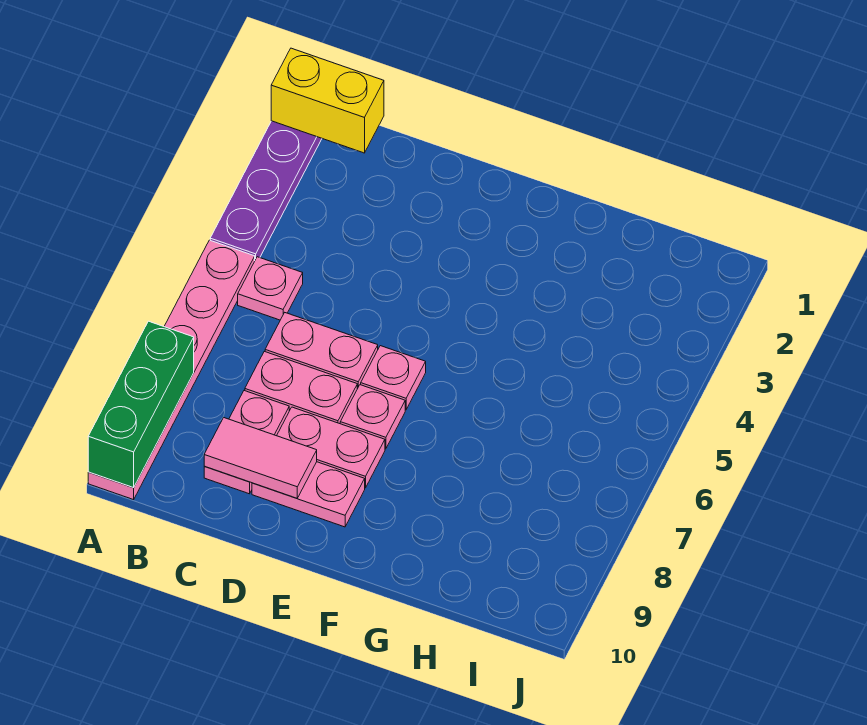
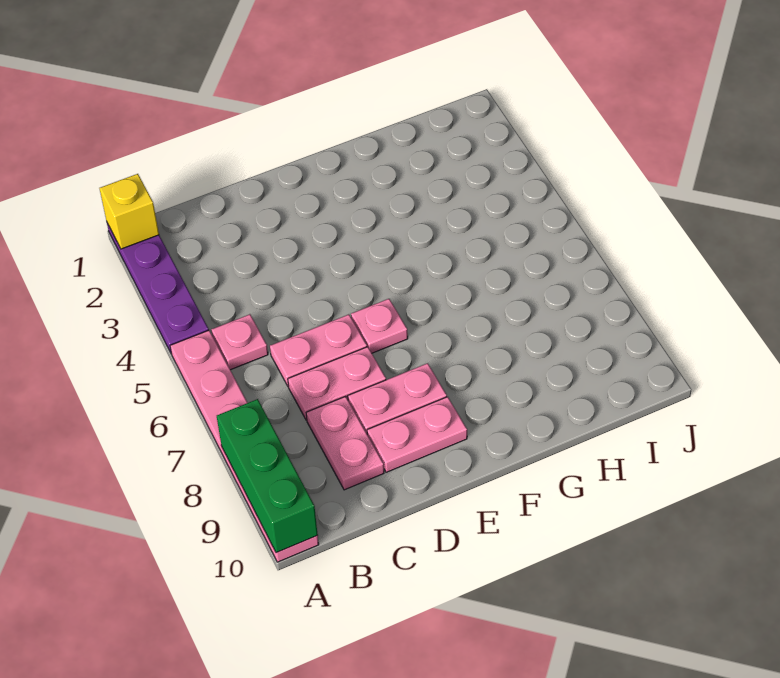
yellow brick A1:B1 level 2 -> yellow brick A1 level 2
pink tile C9:D9 level 2 -> none
pink plate E7 level 1 -> none

